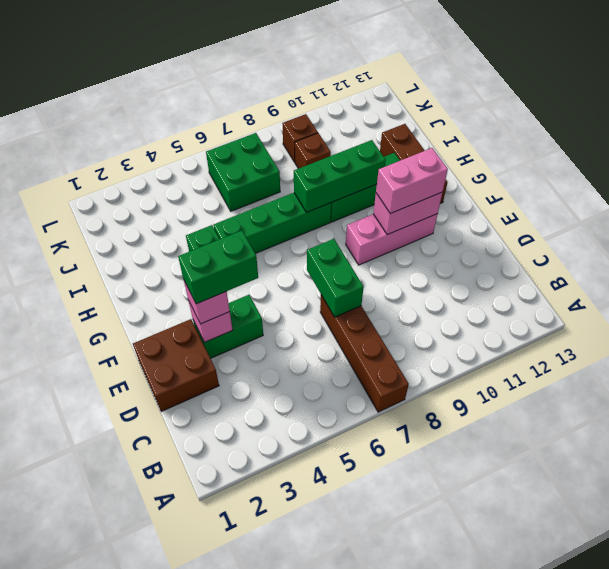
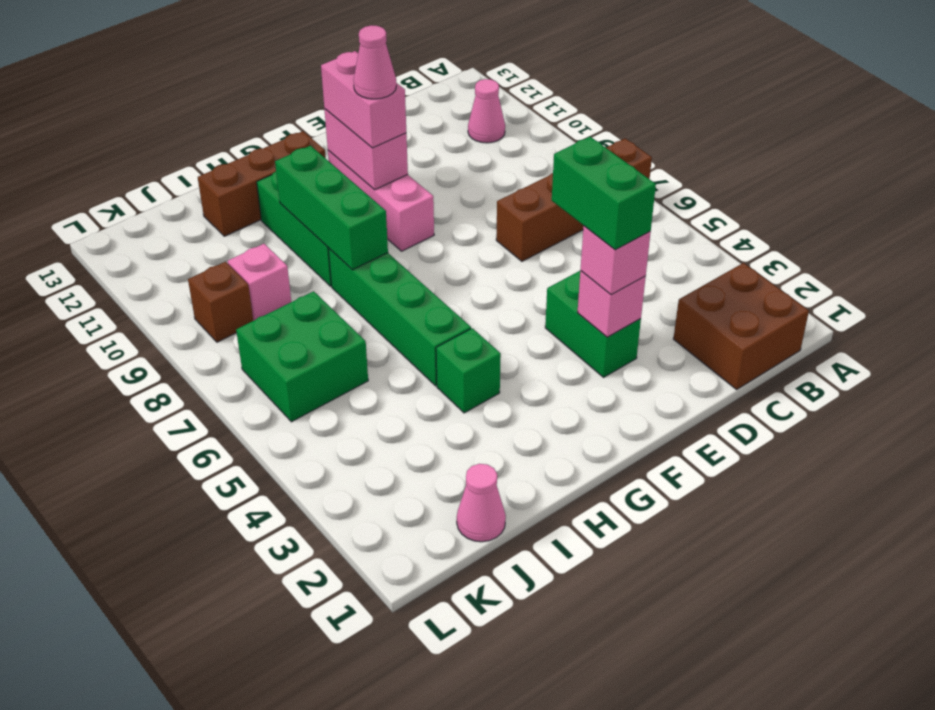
none -> pink cone B11 level 1
brown brick D1:E2 level 1 -> brown brick B1:C2 level 1
green brick D7:E7 level 2 -> none
none -> pink cone F10 level 4
none -> pink cone J1 level 1
brown brick J9 level 1 -> pink brick J9 level 1

